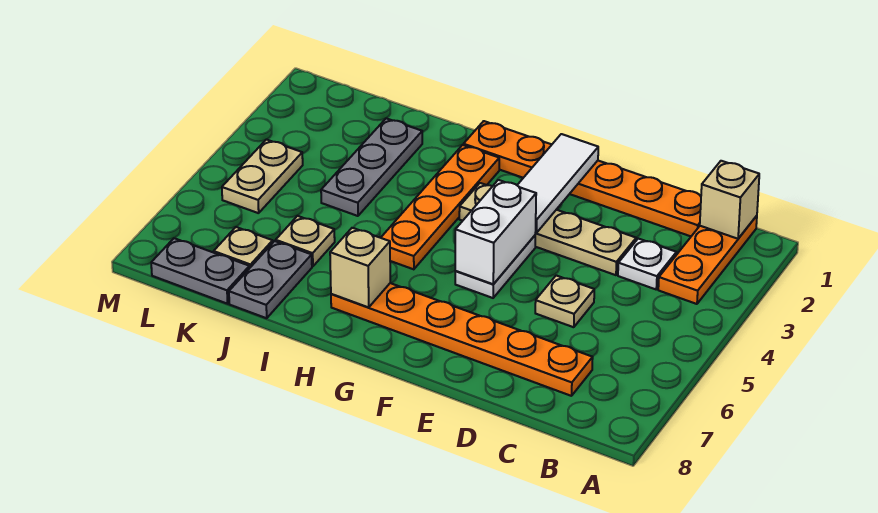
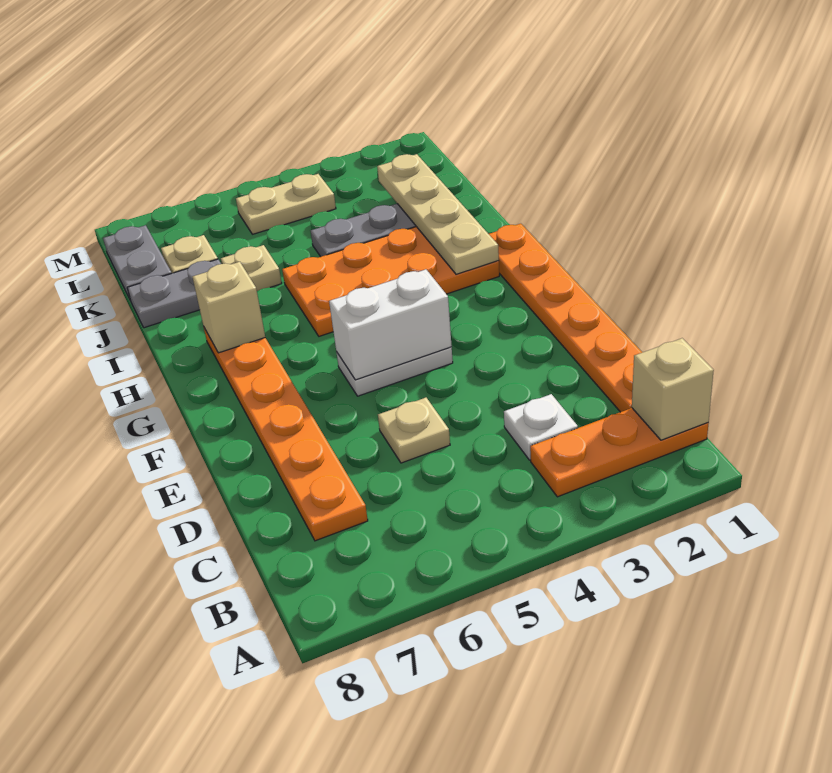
tan plate D3:G3 level 1 -> tan plate H2:K2 level 2
white tile F1:F3 level 2 -> none
orange plate H2:H5 level 1 -> orange plate H2:I5 level 1

